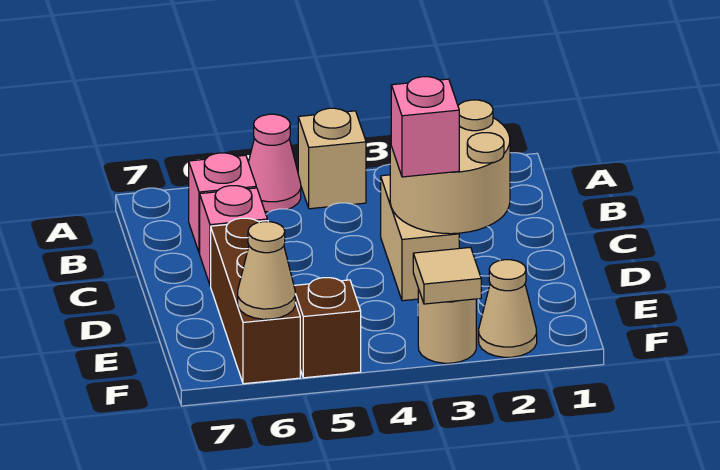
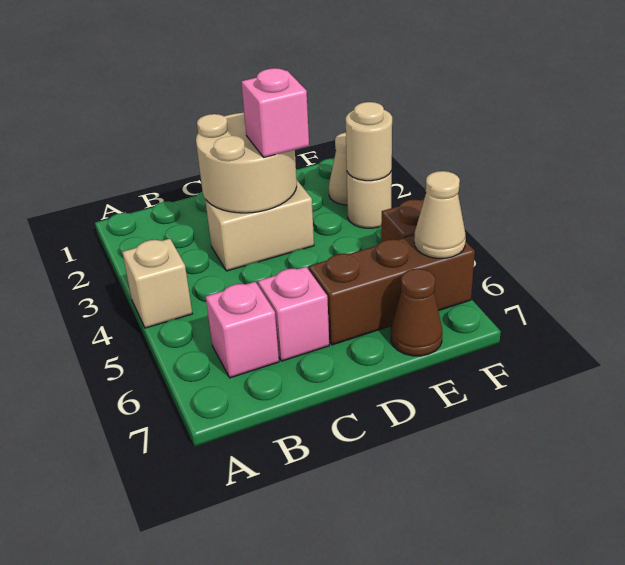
pink cone A5 level 1 -> none
none -> brown cone E7 level 1
tan tile F3 level 2 -> tan round brick F3 level 2

